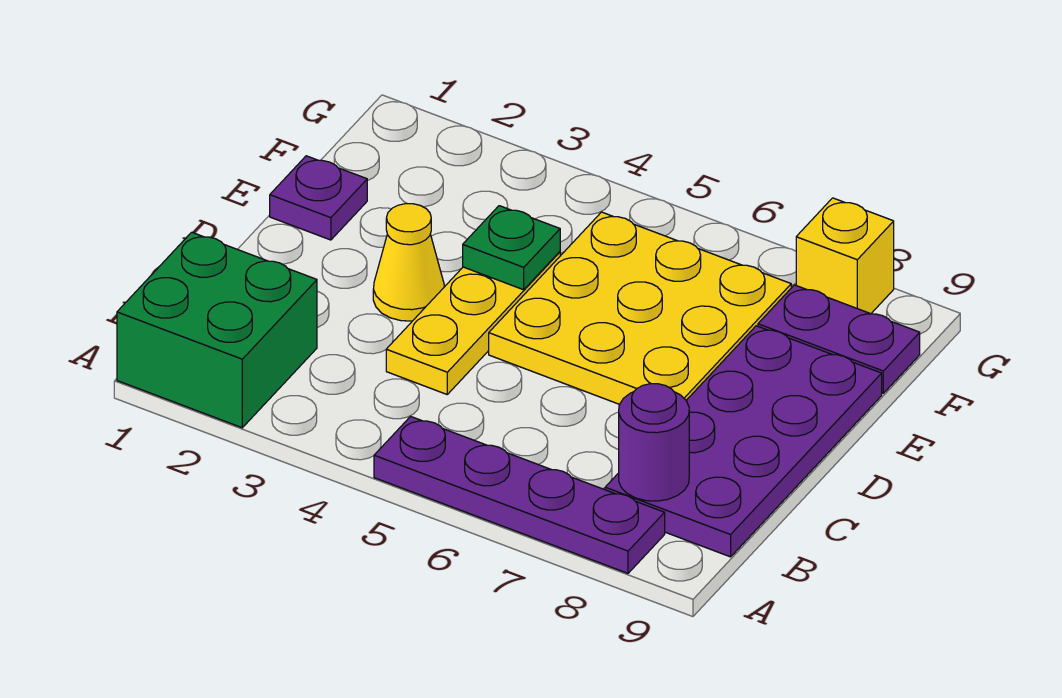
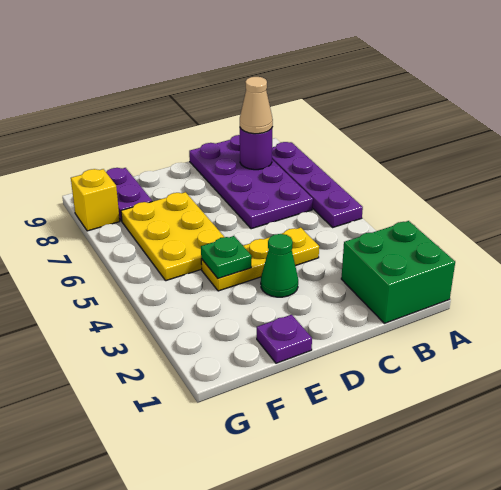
purple plate B8:E9 level 1 -> purple plate B6:C9 level 1
none -> tan cone B8 level 3
yellow cone D3 level 1 -> green cone D3 level 1
yellow plate D5:F7 level 1 -> yellow plate E5:F7 level 1

